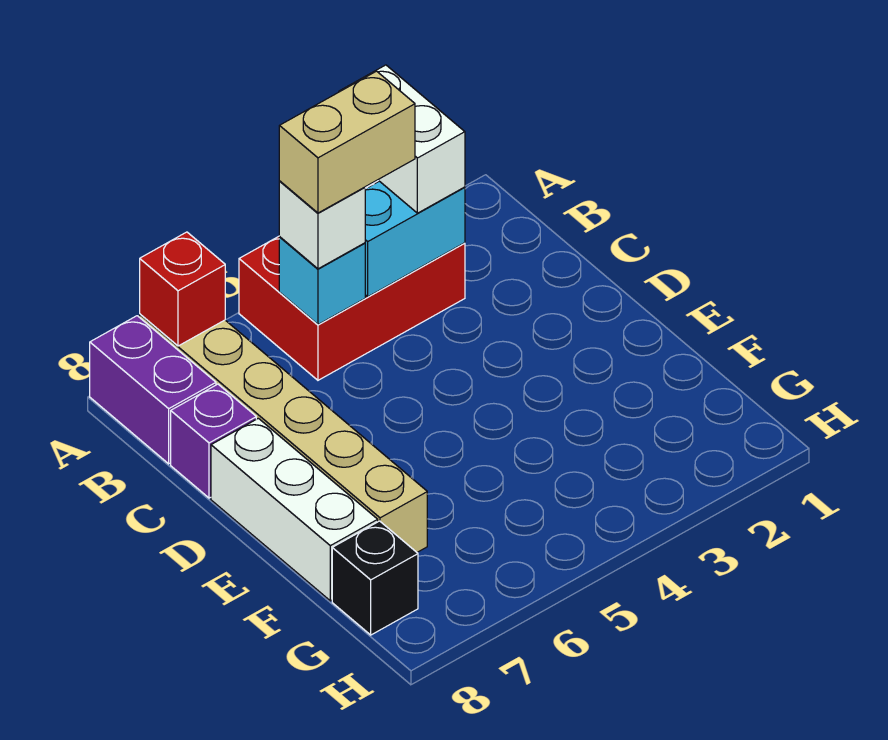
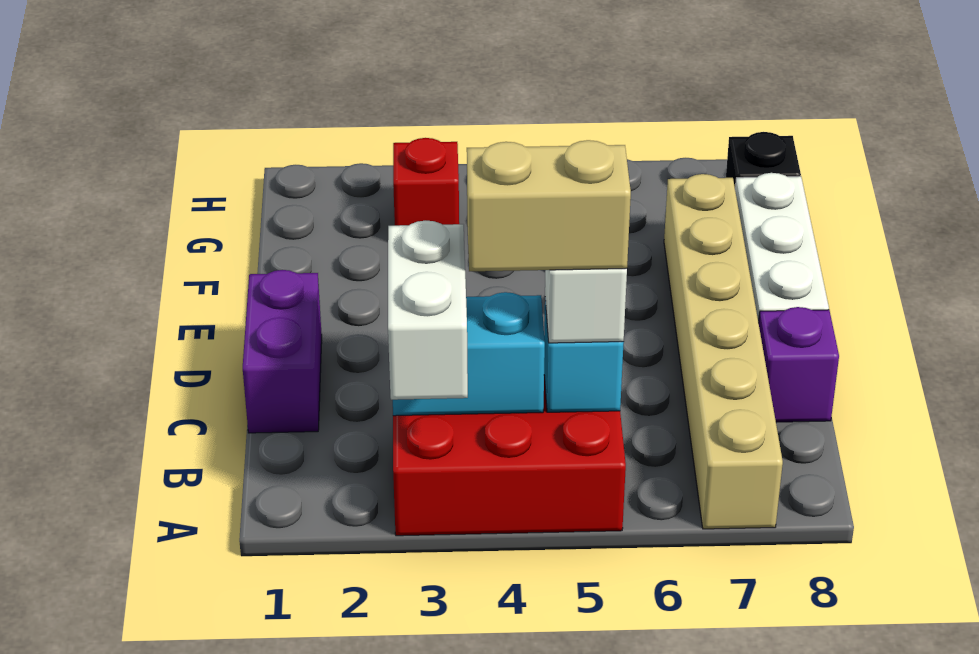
red brick A7 level 2 -> red brick G3 level 1
purple brick A8:B8 level 1 -> purple brick C1:D1 level 1

